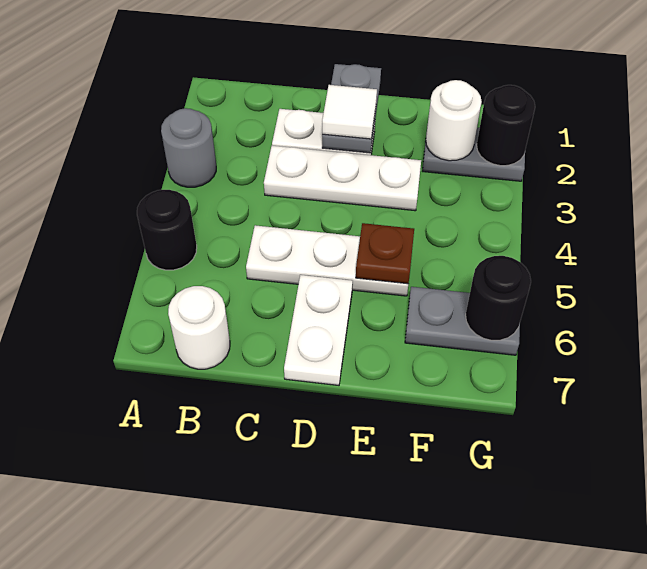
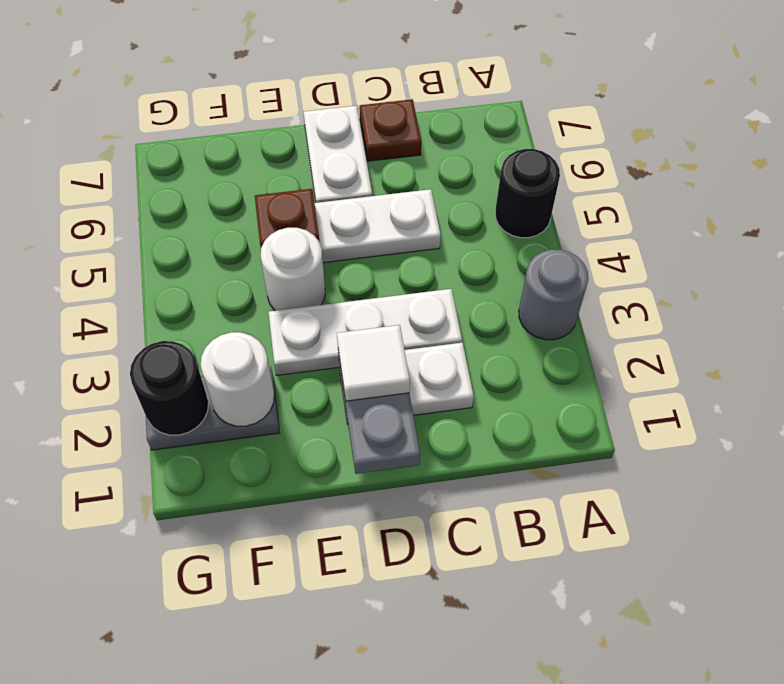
white round brick B7 level 1 -> white round brick E4 level 1
none -> brown plate C7 level 1
grey plate F6:G6 level 1 -> none
black round brick G6 level 2 -> none

